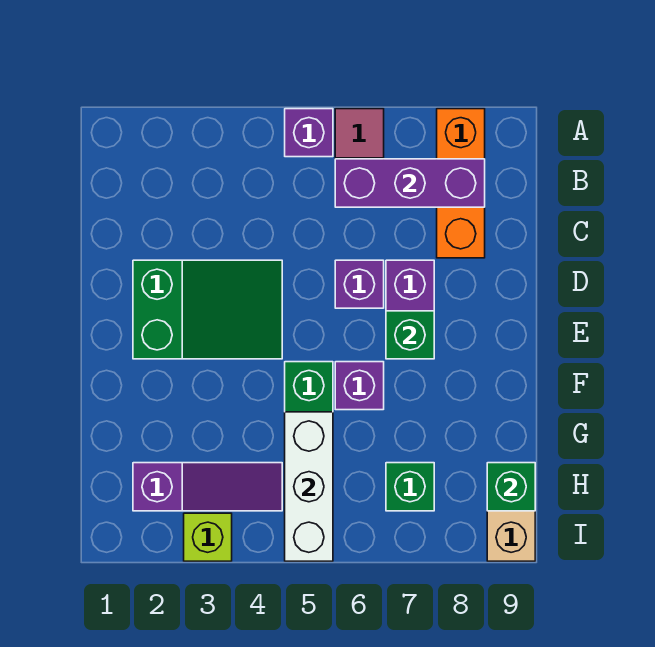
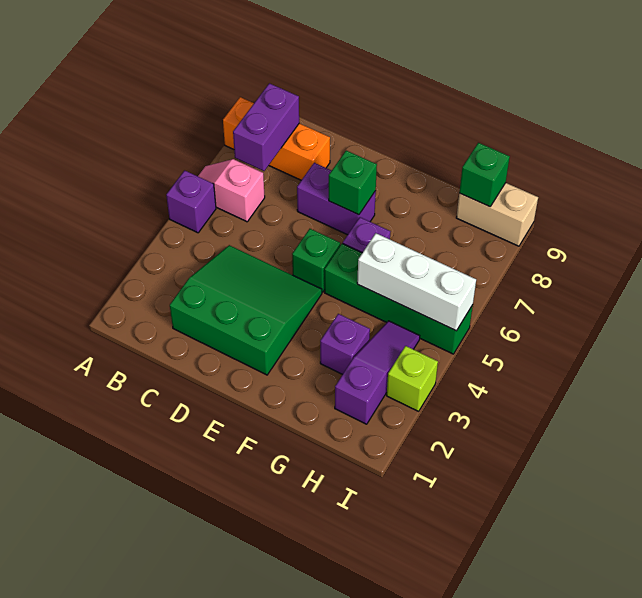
purple brick B6:B8 level 2 -> purple brick B7:B8 level 2
green slope D2:E4 level 1 top 2 -> green slope C2:E4 level 1 top 2
purple brick D6 level 1 -> purple brick G3 level 1
green brick H7 level 1 -> green brick E5 level 1

